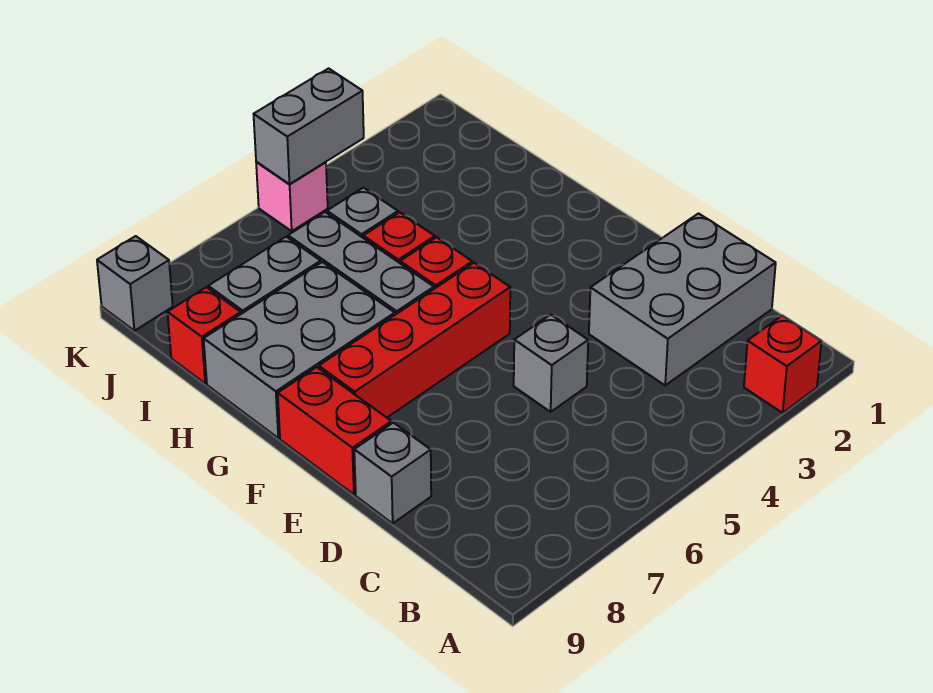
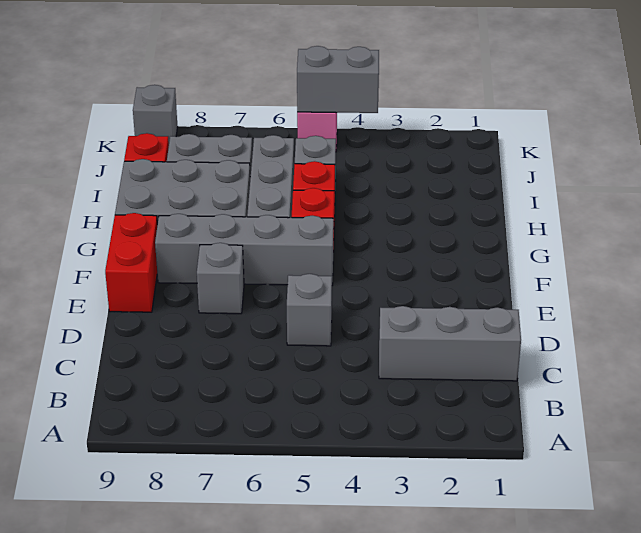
red brick A2 level 1 -> none
grey brick C1:D3 level 1 -> grey brick C1:C3 level 1
grey brick D9 level 1 -> grey brick E7 level 1
red brick F5:F8 level 1 -> grey brick F5:F8 level 1

